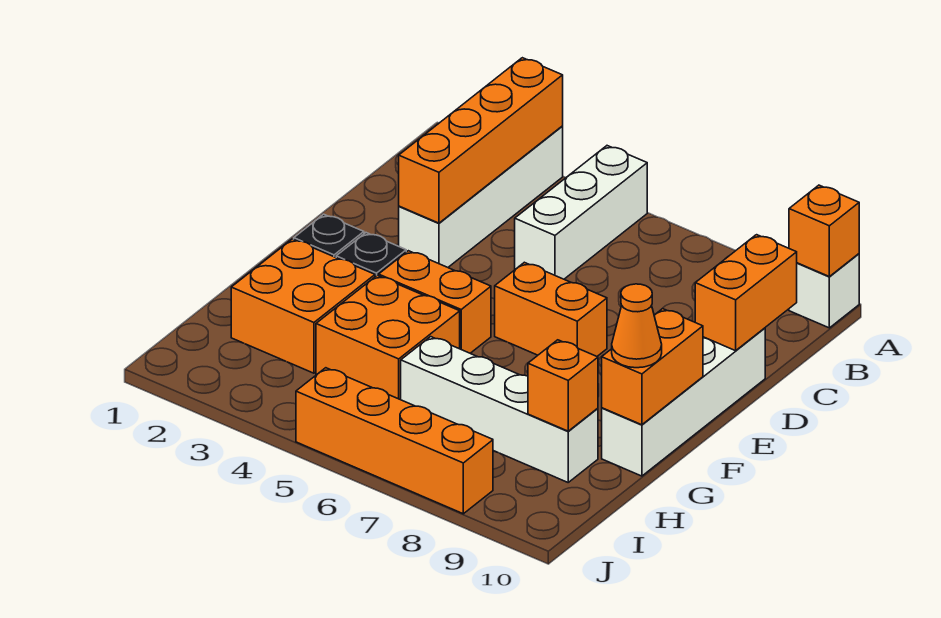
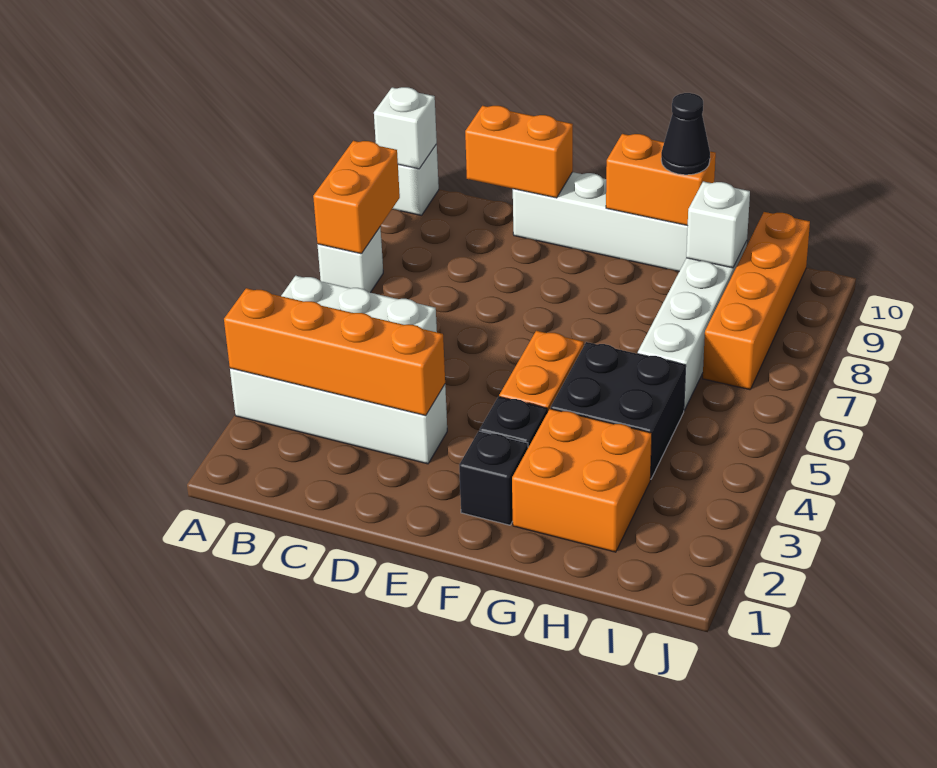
none -> white brick A7 level 1
orange brick A10 level 2 -> white brick A10 level 2
orange brick E6:E7 level 1 -> orange brick A7:A8 level 2
orange brick G4:H5 level 1 -> black brick G4:H5 level 1
orange cone G10 level 3 -> black cone G10 level 3
orange brick H9 level 2 -> white brick H9 level 2
orange brick J5:J8 level 1 -> orange brick I7:I10 level 1

